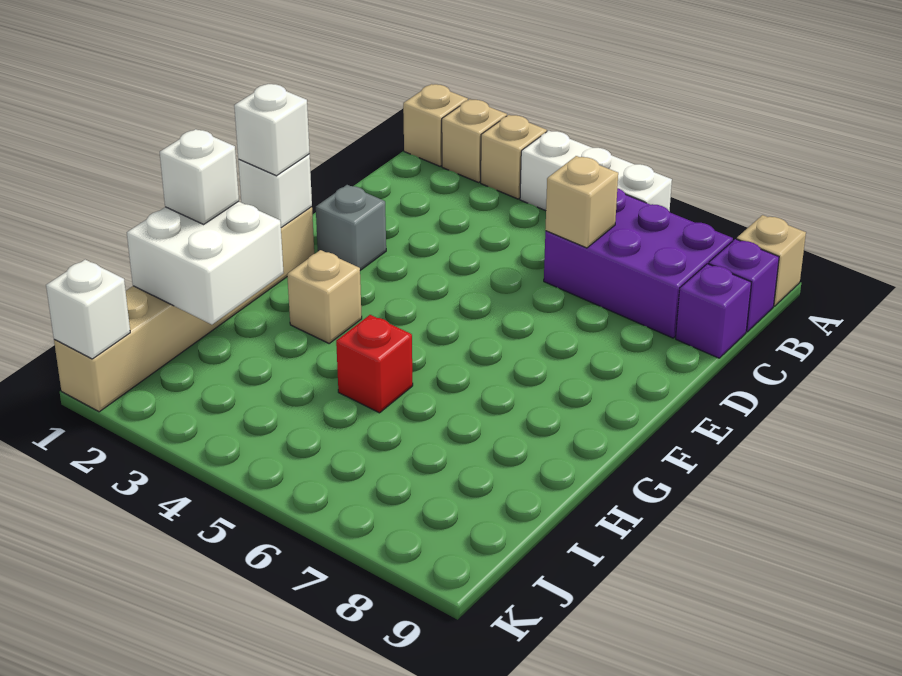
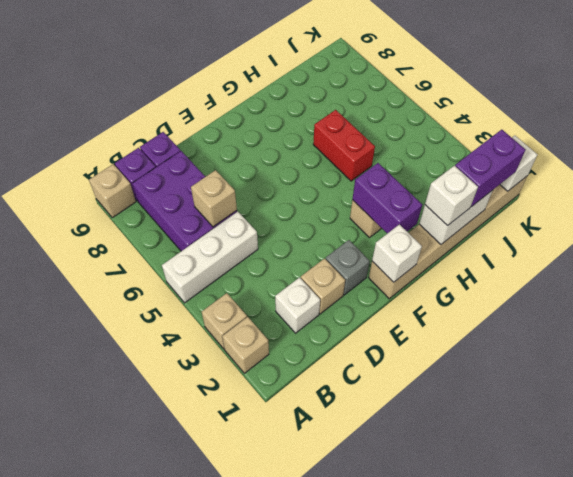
tan brick A1 level 1 -> tan brick D2 level 1
white brick A4:A6 level 1 -> white brick A5:C5 level 1
white brick F1 level 3 -> white brick C2 level 1
none -> purple brick G2:G3 level 2
white brick H1:I2 level 2 -> white brick H1:I1 level 2
red brick H5 level 1 -> red brick H5:H6 level 1
none -> purple brick I1:J1 level 3

